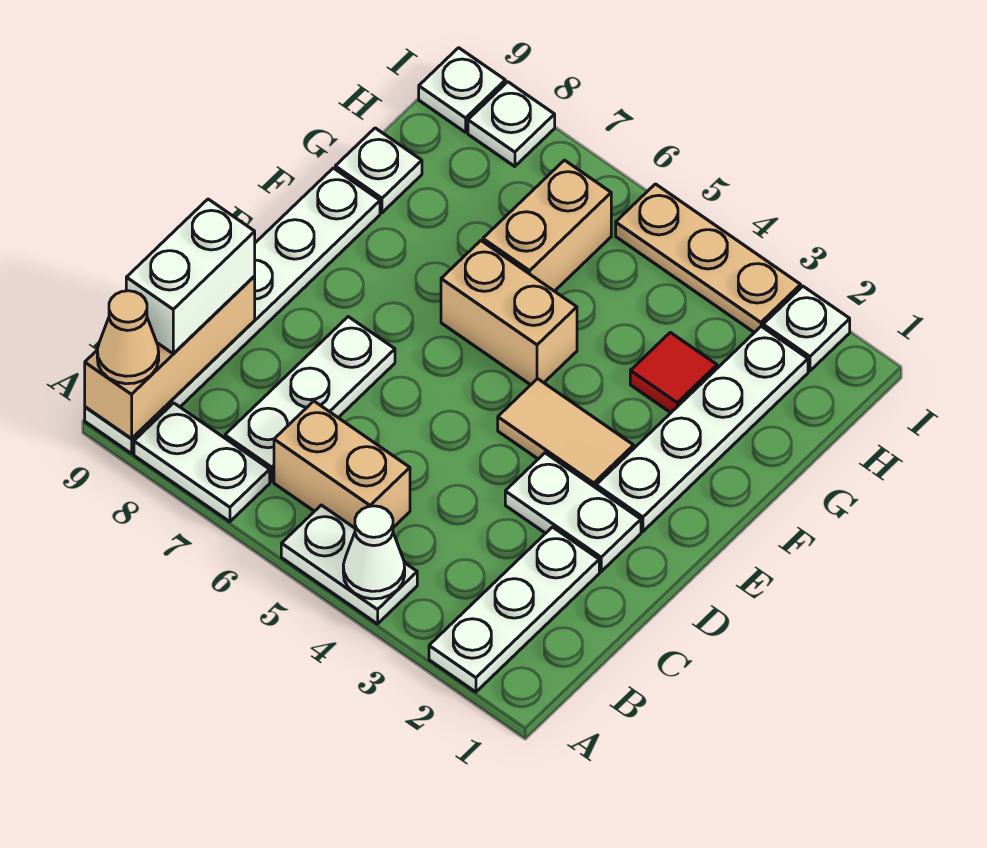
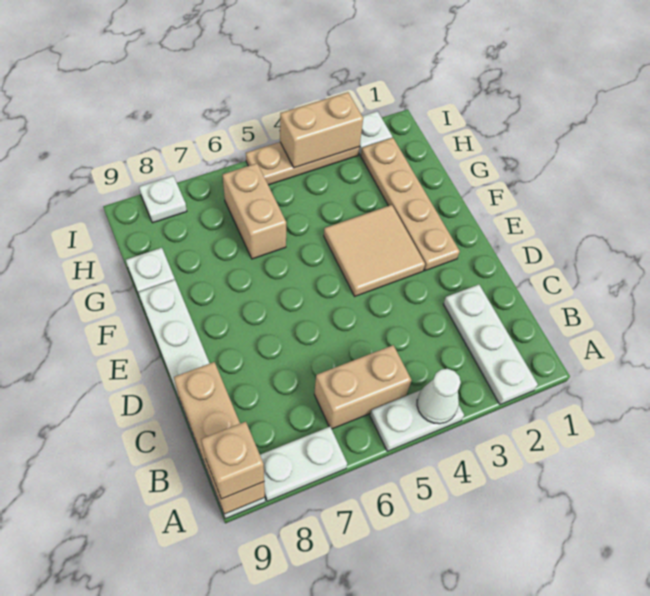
tan cone A9 level 3 -> tan brick A9 level 3
white plate B7:D7 level 1 -> none
white brick B9:C9 level 3 -> none
white plate D2:D3 level 1 -> none
white plate E2:H2 level 1 -> tan plate E2:H2 level 1
tan tile E3:E4 level 1 -> tan tile E3:F4 level 1
tan brick F5:F6 level 1 -> tan brick I3:I4 level 2
red tile G3 level 1 -> none
white plate I9 level 1 -> none

